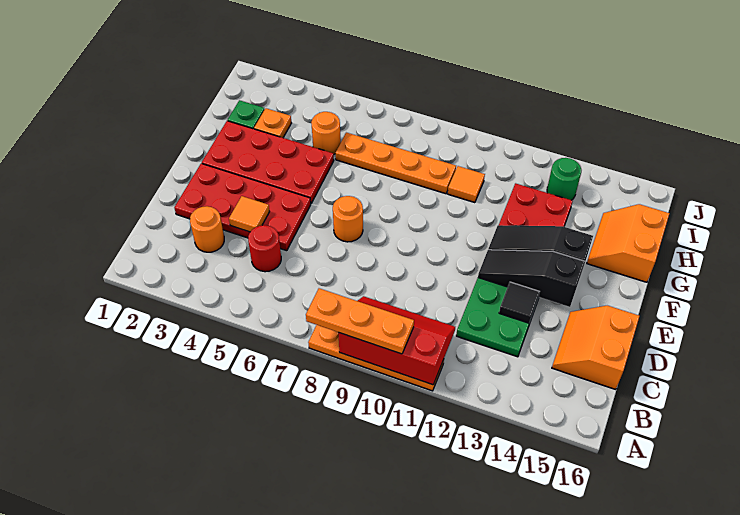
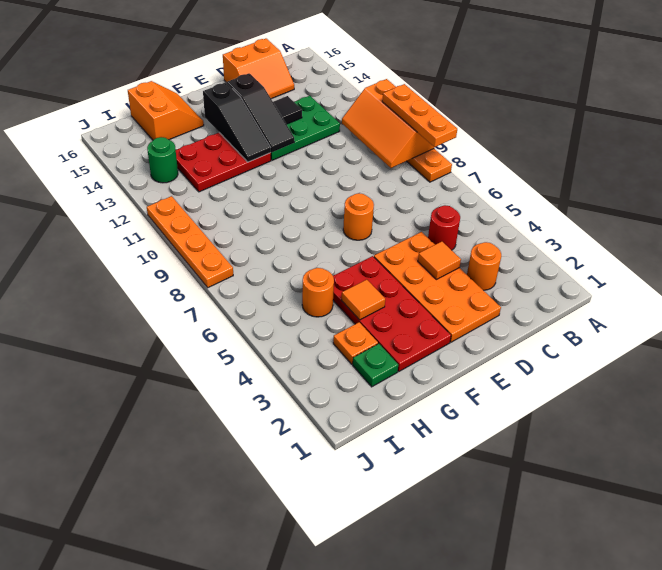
red slope A9:B11 level 2 top A -> orange slope A9:B11 level 2 top A
red plate D2:E5 level 1 -> orange plate D2:E5 level 1
orange slope G15:H16 level 1 top 16 -> orange slope G15:H16 level 1 top H
orange plate H6:H9 level 1 -> orange plate J8:J11 level 1
orange tile H10 level 1 -> orange tile G4 level 2

